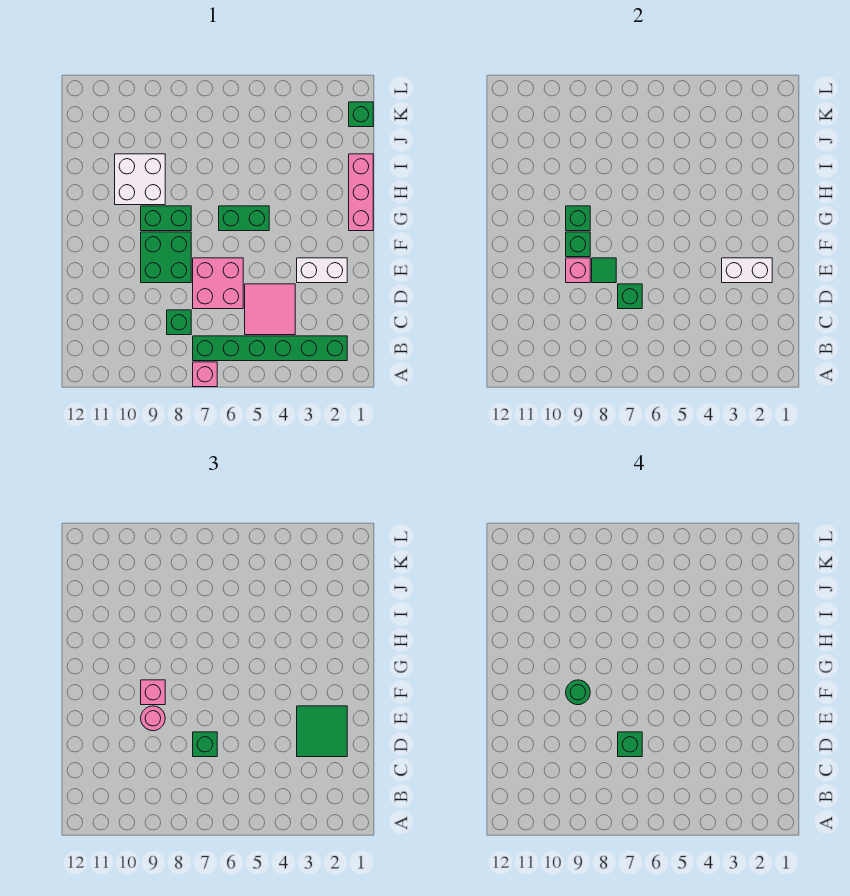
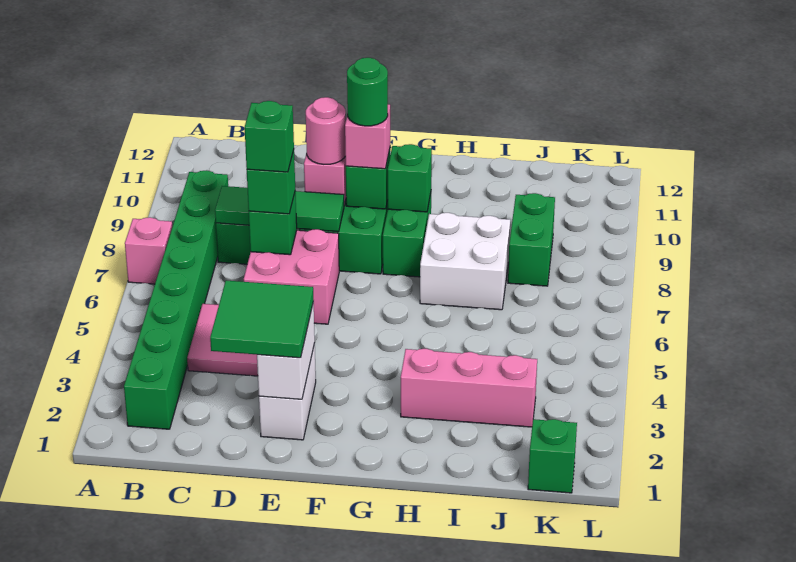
green brick B2:B7 level 1 -> green brick B2:B9 level 1
green tile E8 level 2 -> green tile C8:E8 level 2
pink brick G1:I1 level 1 -> pink brick H3:J3 level 1
green brick G5:G6 level 1 -> green brick J8:J9 level 1
white brick H9:I10 level 1 -> white brick H7:I8 level 1

